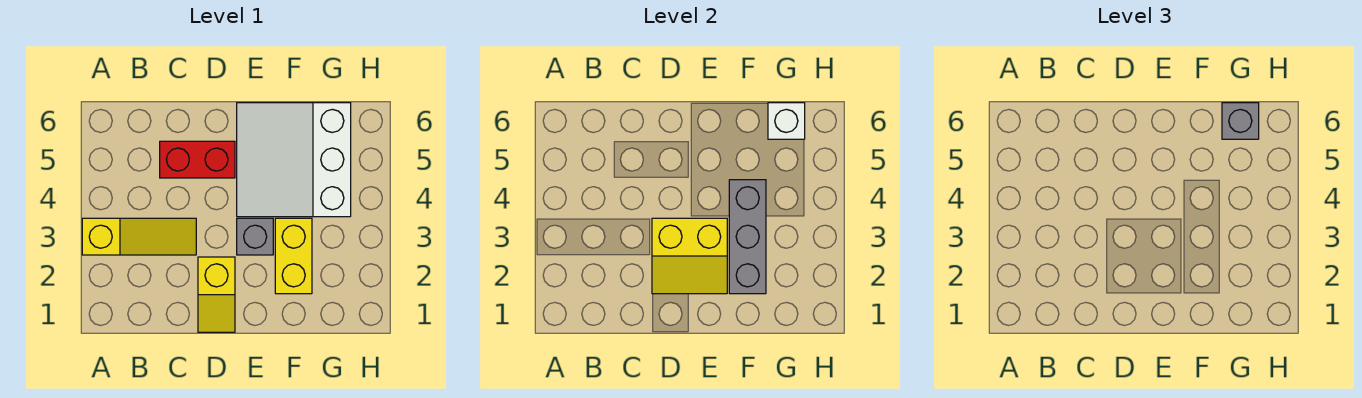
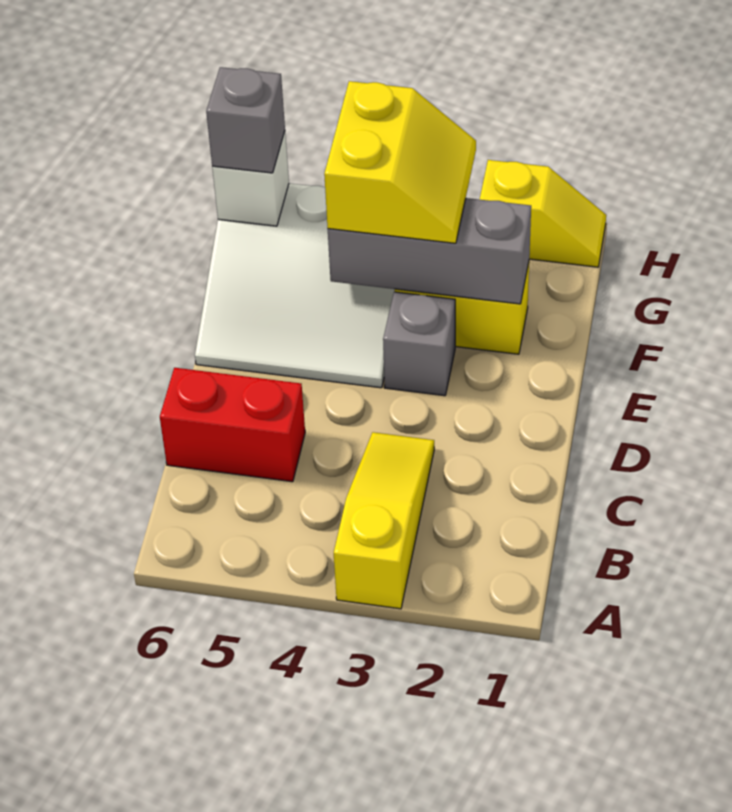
red brick C5:D5 level 1 -> red brick C5:C6 level 1
yellow slope D1:D2 level 1 top 2 -> yellow slope H1:H2 level 1 top 2
yellow slope D2:E3 level 2 top 3 -> yellow slope F3:G4 level 3 top 4

